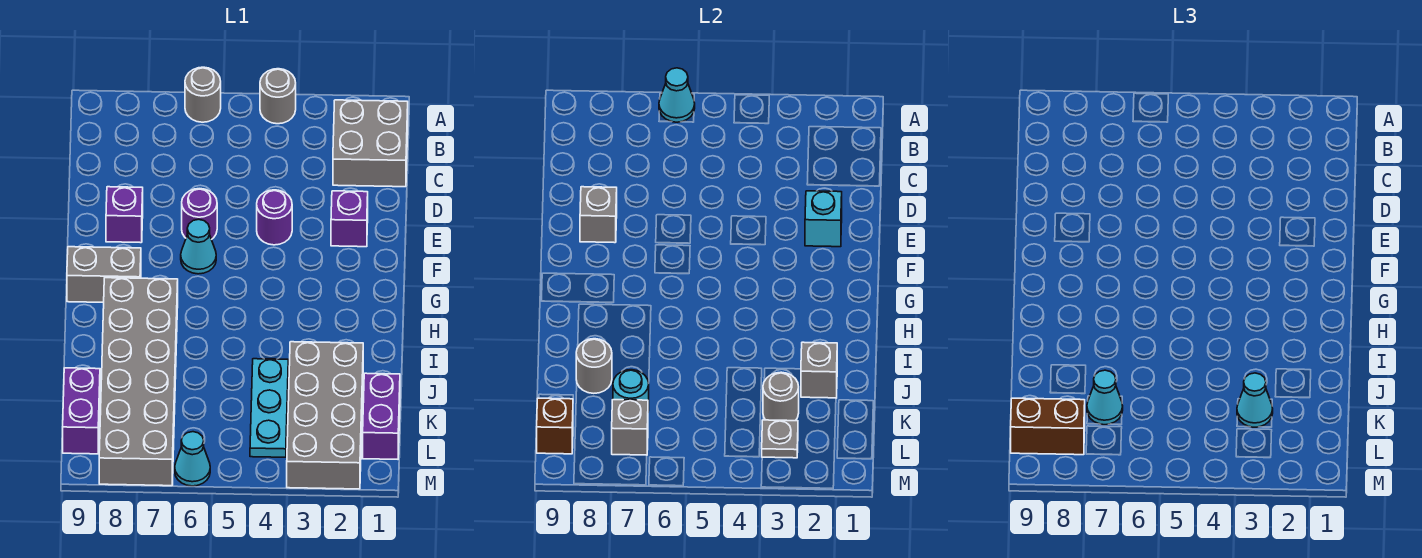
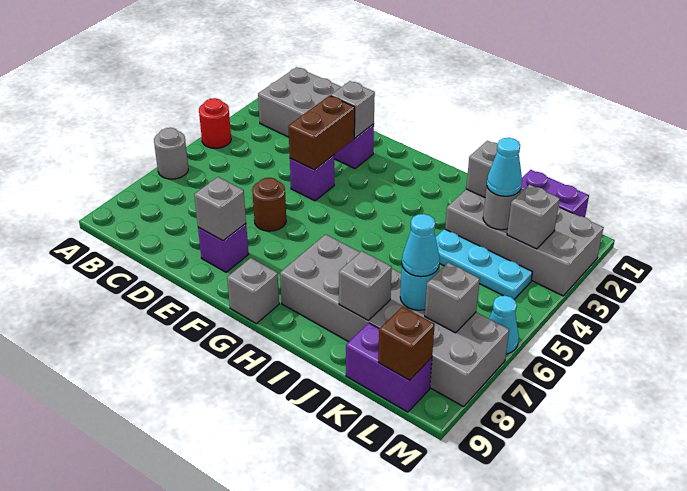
grey round brick A4 level 1 -> red round brick A4 level 1
cyan cone A6 level 2 -> none
cyan brick E2 level 2 -> grey brick E2 level 2
purple round brick E4 level 1 -> purple brick E4 level 1
purple round brick E6 level 1 -> brown round brick E6 level 1
cyan cone F6 level 1 -> none
grey brick G8:G9 level 1 -> grey brick G9 level 1
grey round brick J8 level 2 -> grey brick J8 level 2
grey plate L3 level 2 -> grey brick L3 level 2
brown brick L8:L9 level 3 -> brown brick E3:E4 level 2

